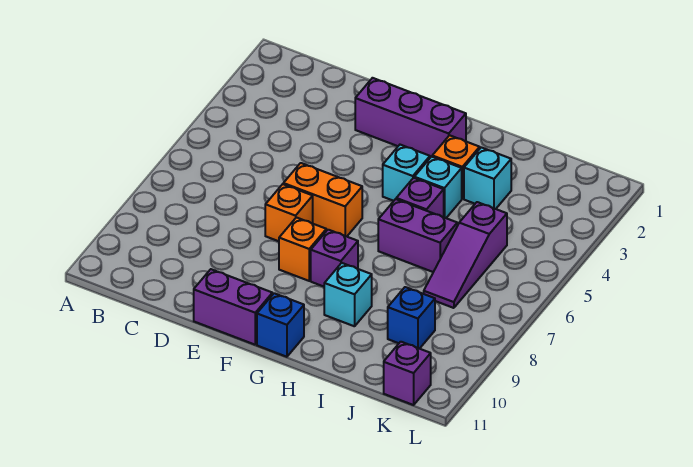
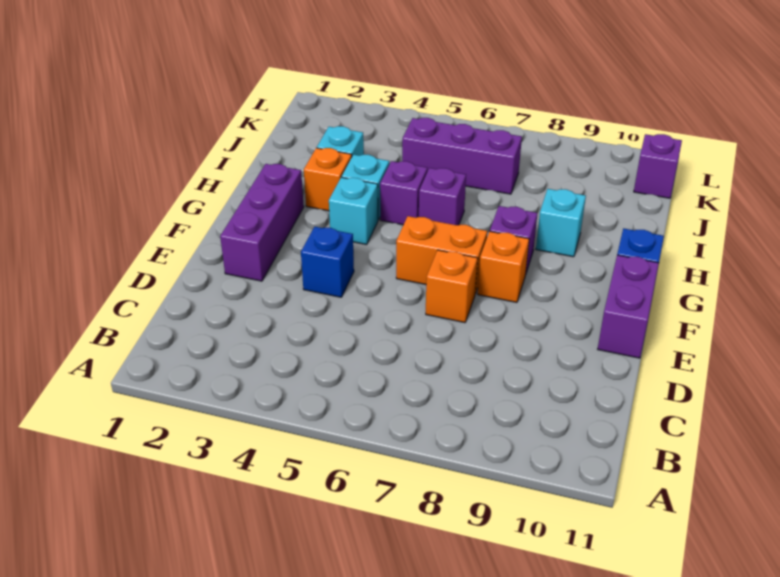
orange brick E6:F6 level 1 -> orange brick F6:F7 level 1
purple brick H6:I6 level 1 -> purple brick H6 level 1
purple slope J5:J7 level 1 top 5 -> purple brick J5:J7 level 1
blue brick J9 level 1 -> blue brick E4 level 1

